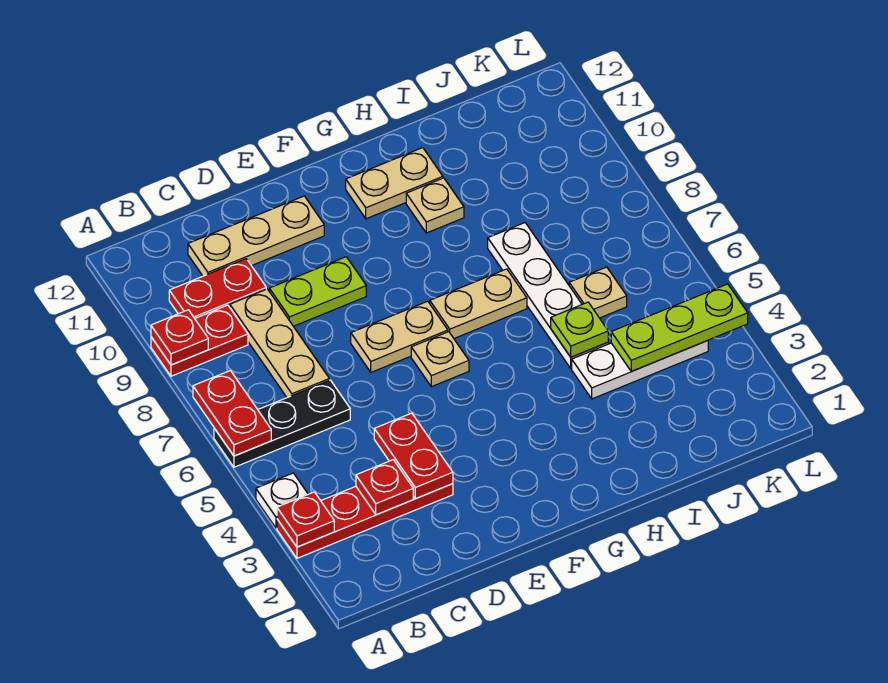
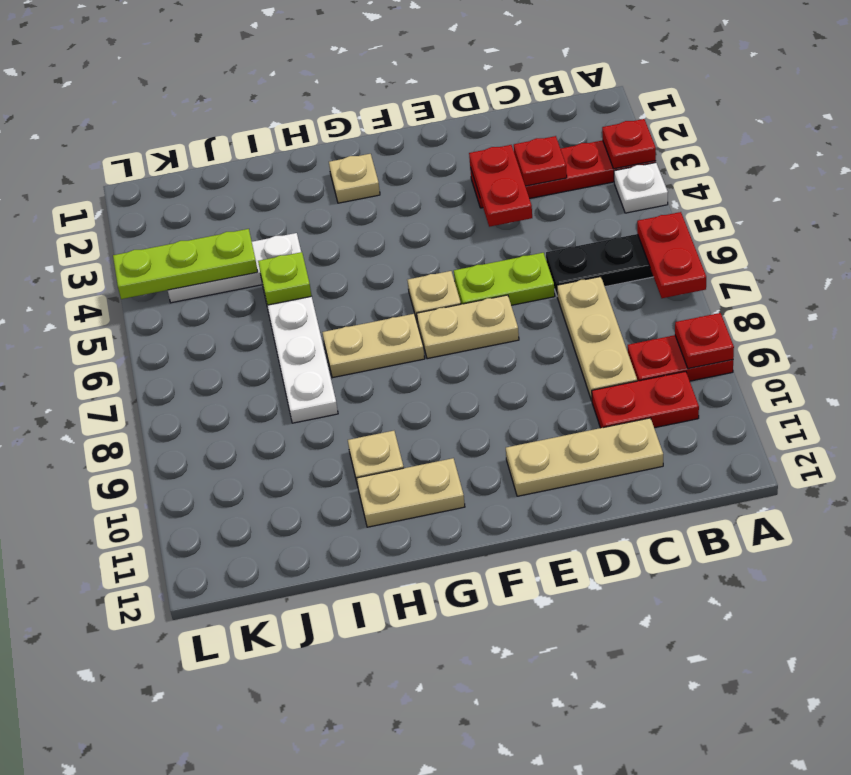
lime plate D9:E9 level 1 -> lime plate D6:E6 level 1
tan plate J6 level 1 -> tan plate G2 level 1

